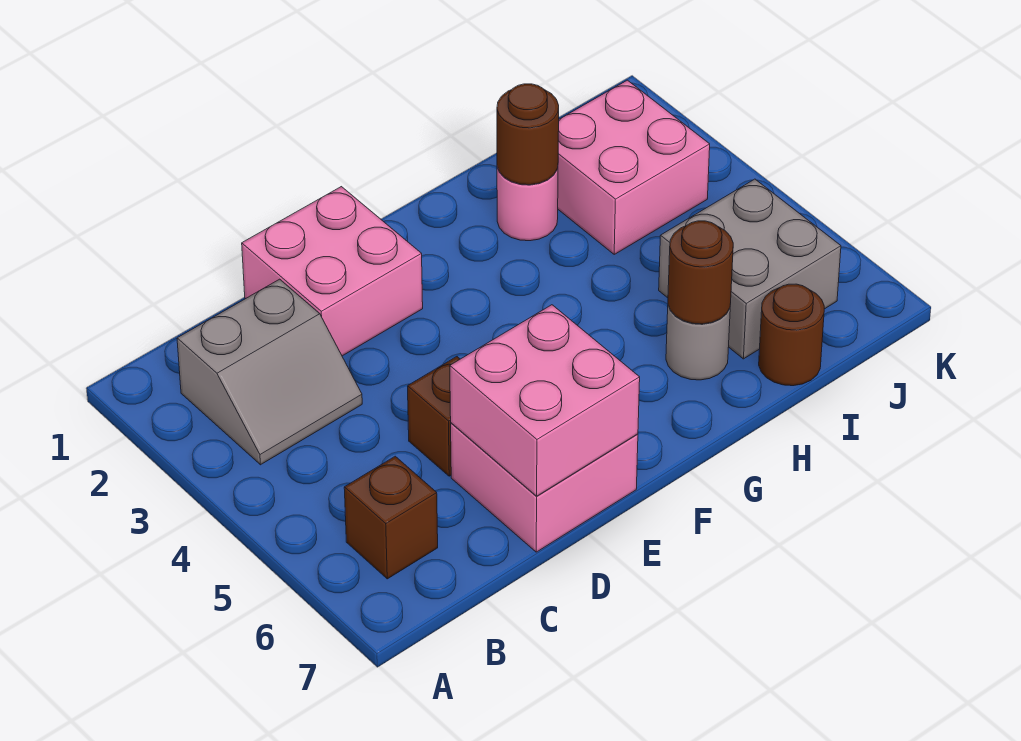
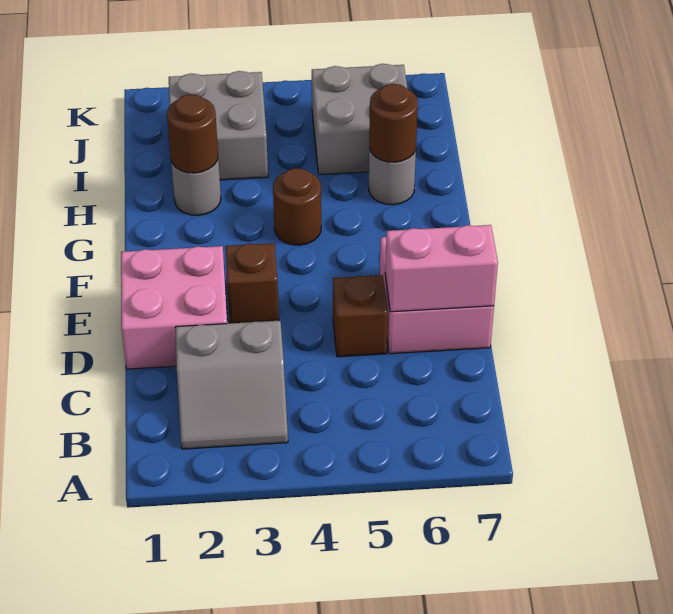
grey slope B2:C3 level 1 top 2 -> grey slope B2:C3 level 1 top C
brown brick B6 level 1 -> brown brick E3 level 1
pink brick D6:E7 level 2 -> pink brick D6:D7 level 2
pink round brick H2 level 1 -> grey round brick H2 level 1
pink brick I2:J3 level 1 -> grey brick I2:J3 level 1
brown round brick I7 level 1 -> brown round brick G4 level 1

